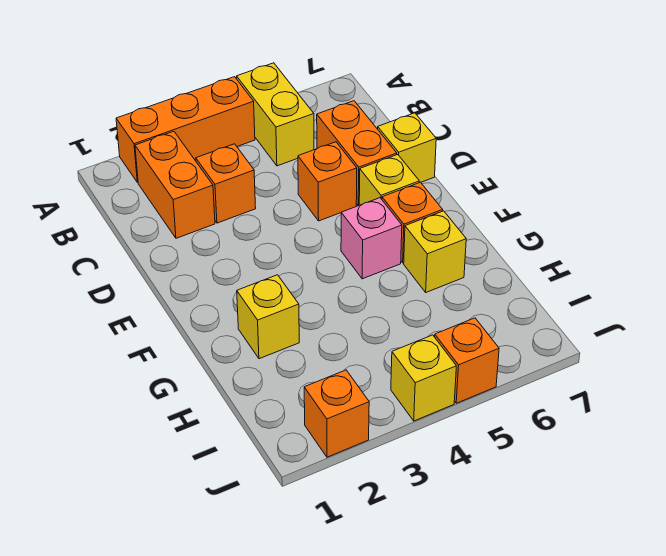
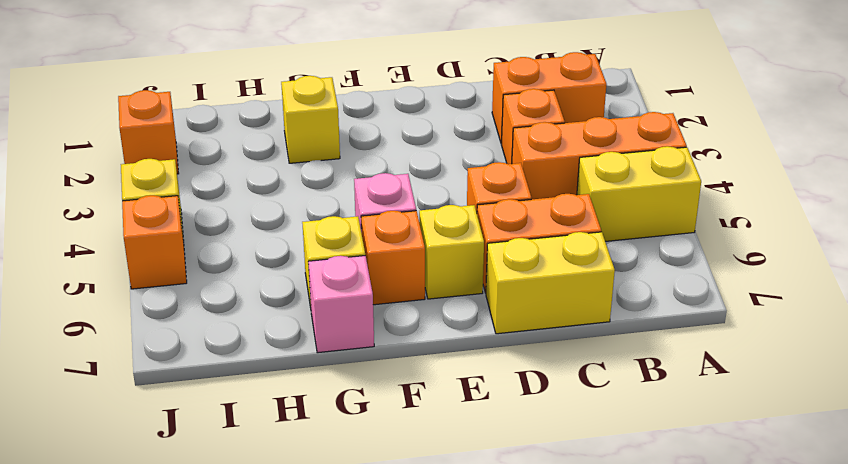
orange brick A2:A4 level 1 -> orange brick A4:C4 level 1
yellow brick D7 level 1 -> yellow brick C7:D7 level 1
none -> pink brick G7 level 1

